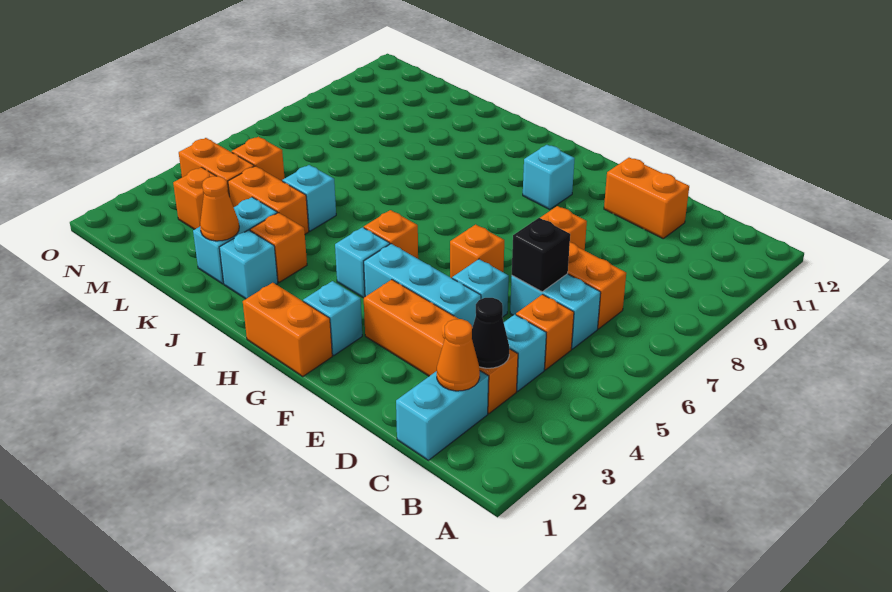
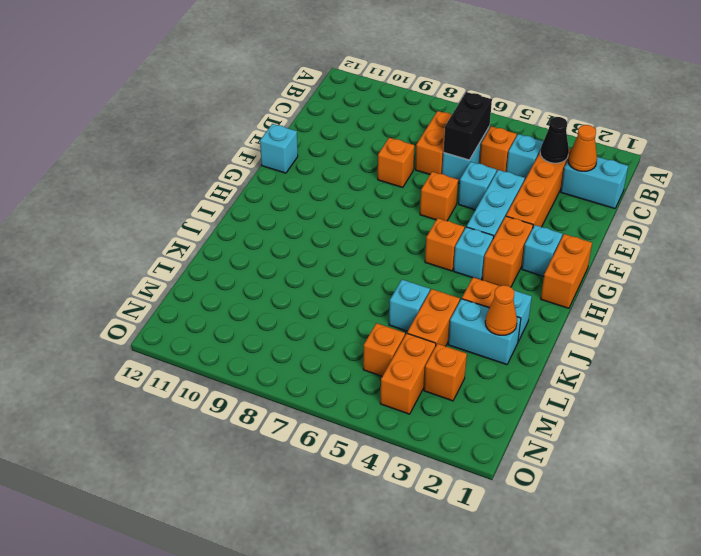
black brick D6 level 2 -> black brick C6:D6 level 2
orange brick D11:E11 level 1 -> orange brick G3:H3 level 1
cyan brick G10 level 1 -> cyan brick F12 level 1

